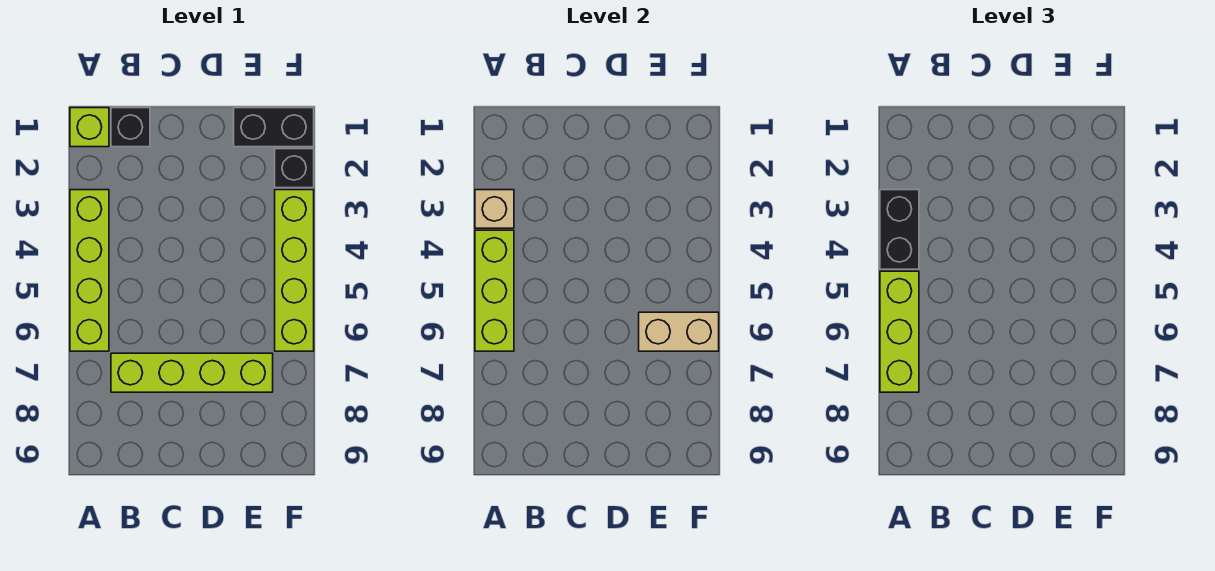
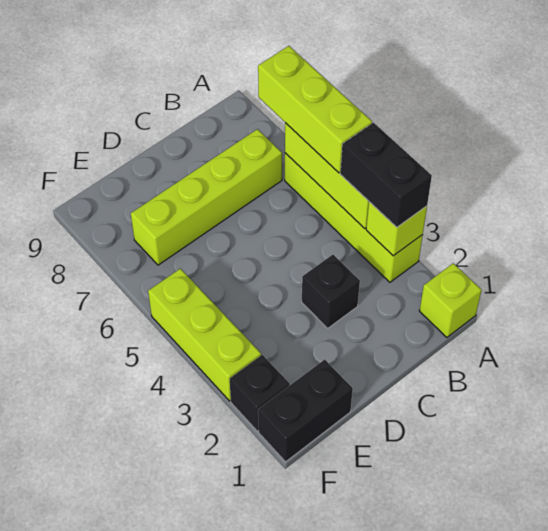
tan brick A3 level 2 -> lime brick A3 level 2
black brick B1 level 1 -> black brick C3 level 1
tan brick E6:F6 level 2 -> none
lime brick F3:F6 level 1 -> lime brick F3:F5 level 1

